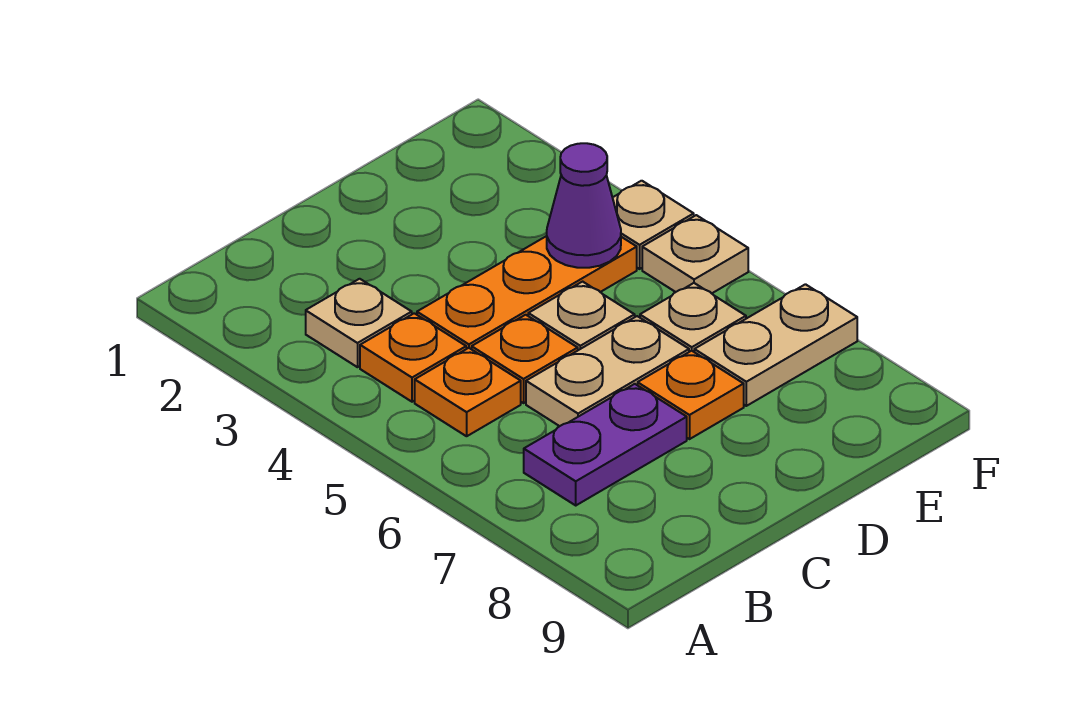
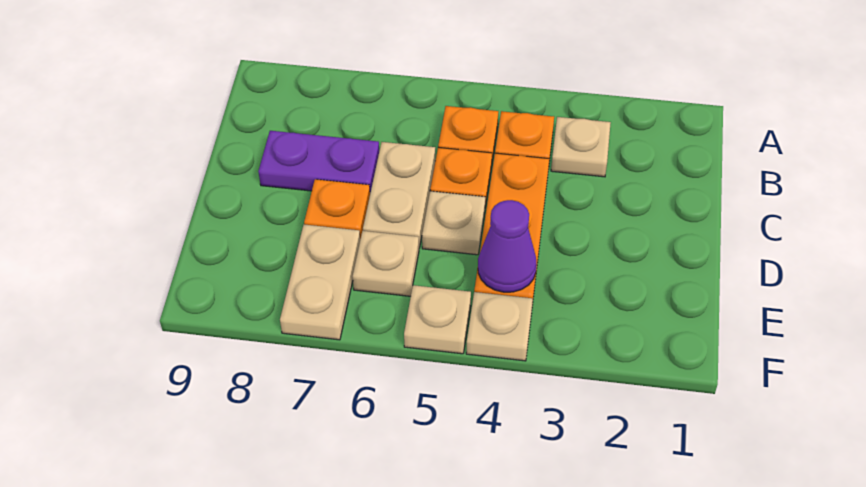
purple plate B7:C7 level 1 -> purple plate C7:C8 level 1

